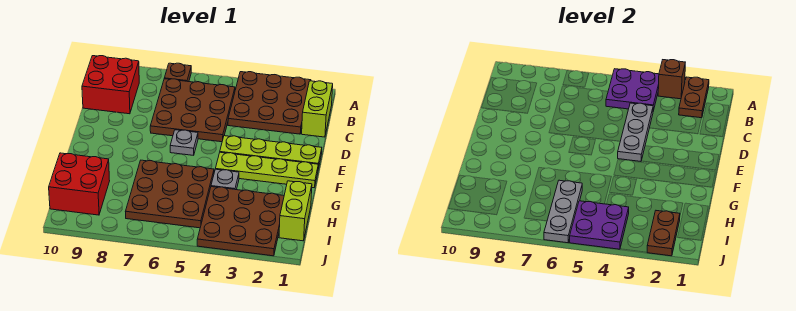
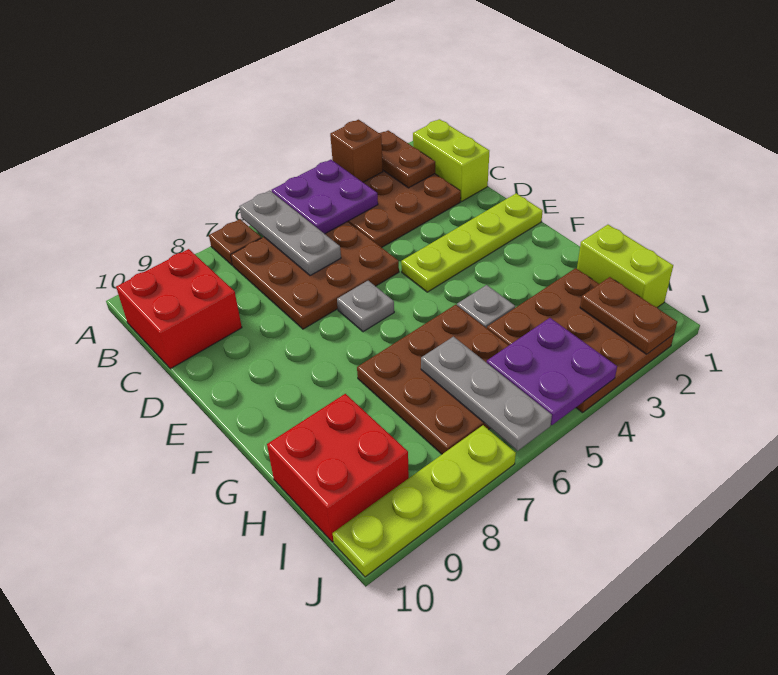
grey plate C4:E4 level 2 -> grey plate A6:C6 level 2
lime plate F1:F4 level 1 -> lime plate J7:J10 level 1

